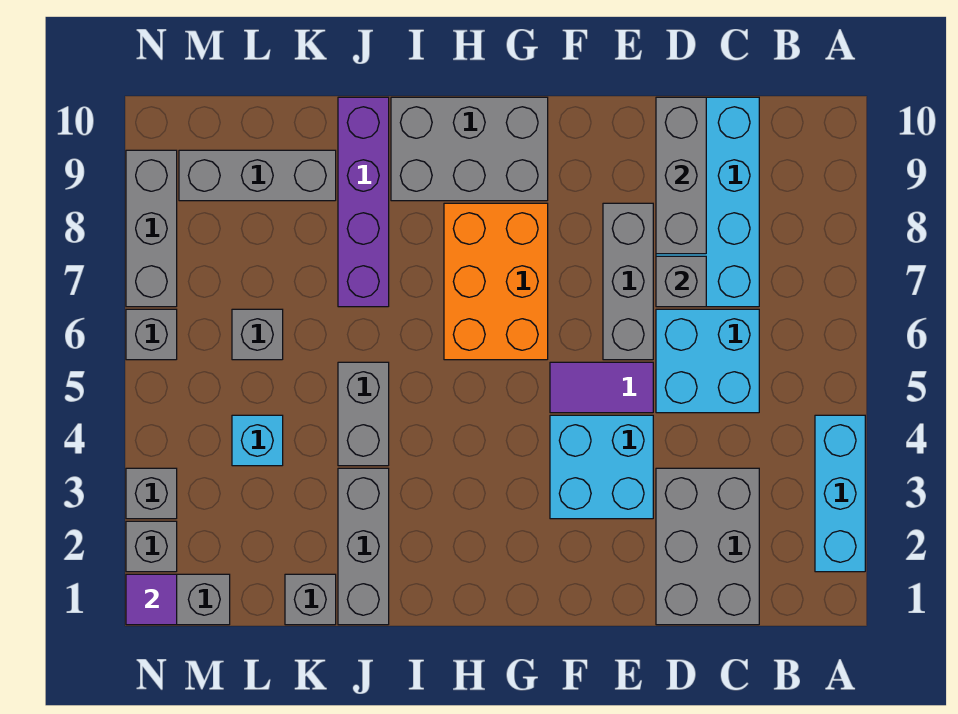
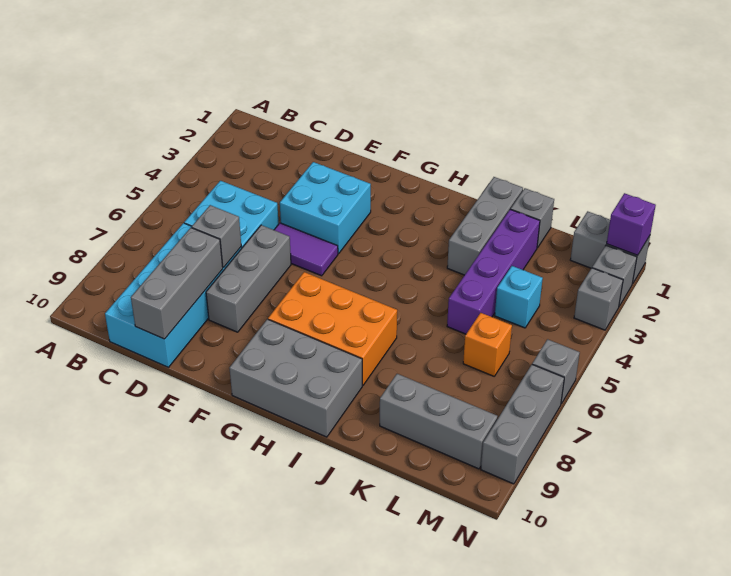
cyan brick A2:A4 level 1 -> none
grey brick C1:D3 level 1 -> none
orange brick G6:H8 level 1 -> orange brick G7:I8 level 1
grey brick J4:J5 level 1 -> none
purple brick J7:J10 level 1 -> purple brick K2:K5 level 1
grey brick L6 level 1 -> orange brick L6 level 1
purple tile N1 level 2 -> purple brick N1 level 2

